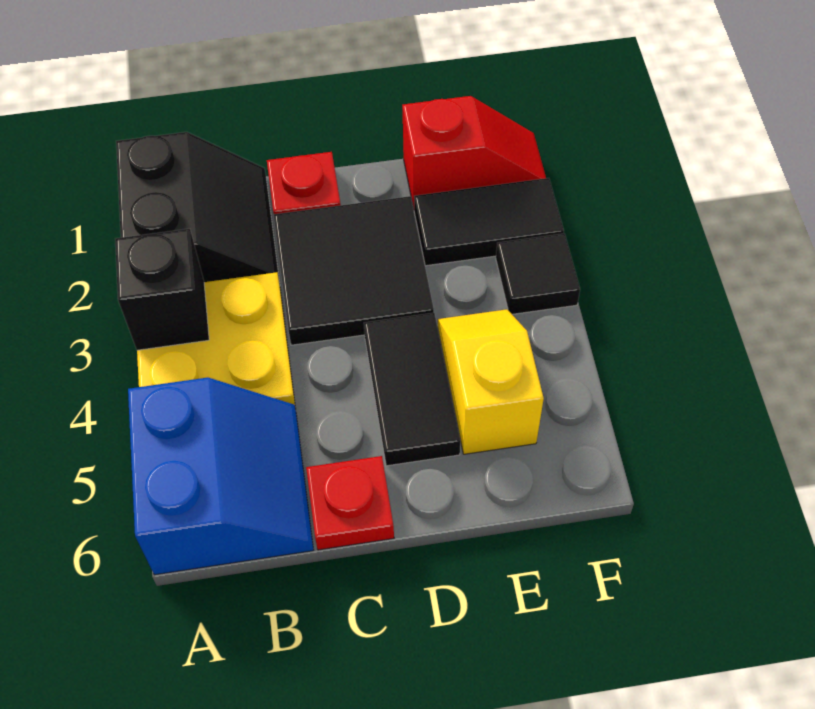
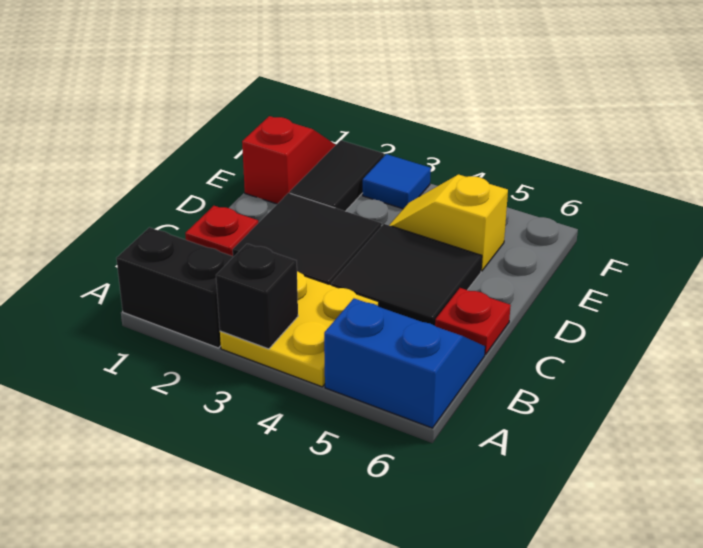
black tile D4:D5 level 1 -> black tile C4:D5 level 1
black tile F3 level 1 -> blue tile F3 level 1

